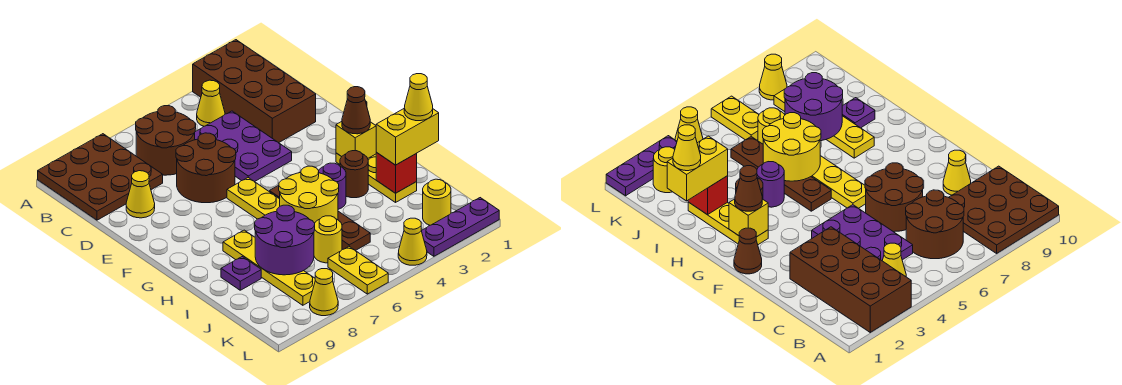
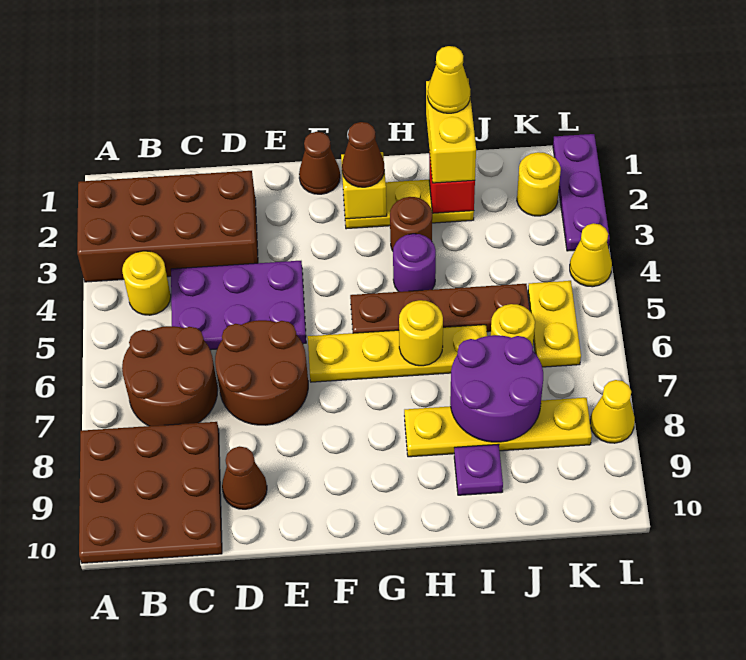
yellow cone B4 level 1 -> yellow round brick B4 level 1
yellow cone D9 level 1 -> brown cone D9 level 1
yellow round brick H5:I6 level 2 -> yellow round brick H6 level 2
yellow plate K6:L6 level 1 -> yellow plate K5:K6 level 1

